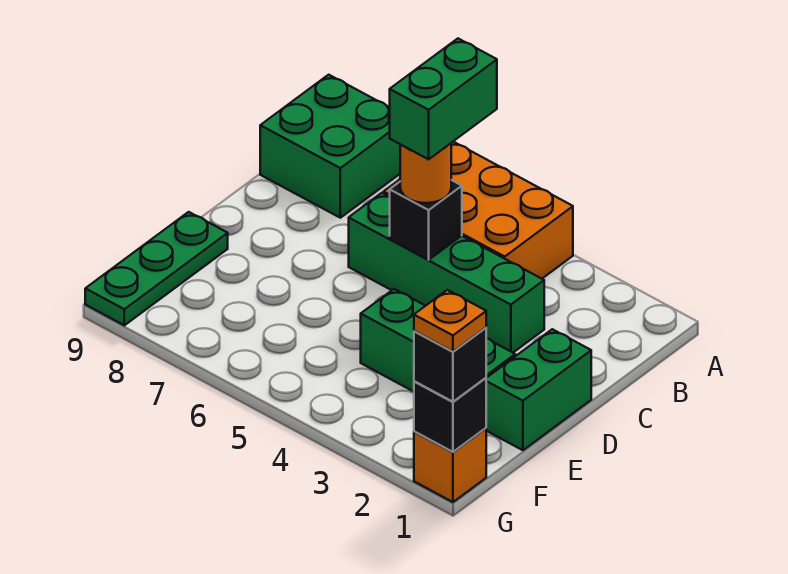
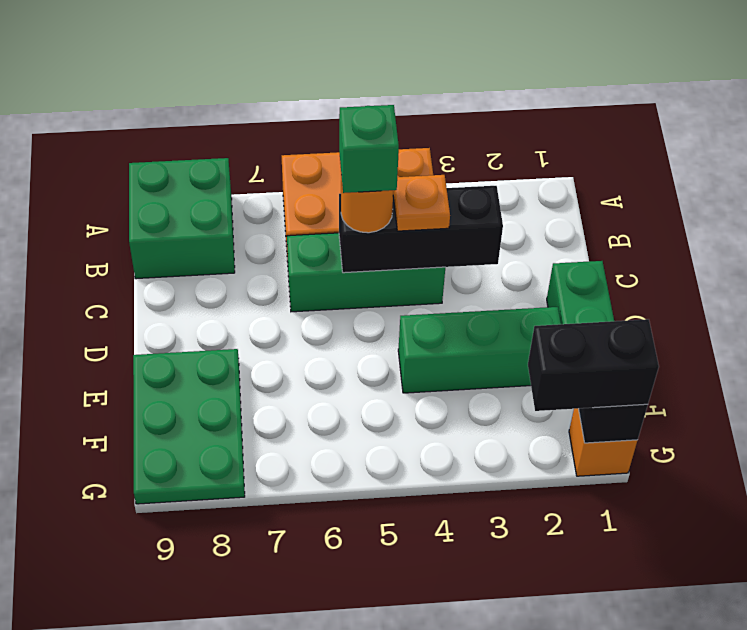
green brick B5:C5 level 4 -> green brick C5 level 4
green brick C3:C6 level 1 -> green brick C4:C6 level 1
black brick C5 level 2 -> black brick C3:C5 level 2
green plate E9:G9 level 1 -> green plate E8:G9 level 1
black brick G1 level 3 -> black brick G1:G2 level 3
orange plate G1 level 4 -> orange plate C4 level 3

